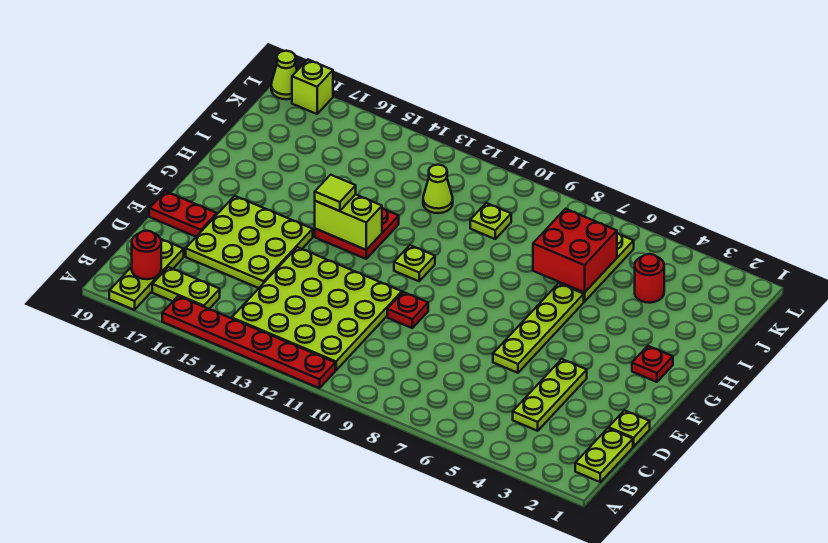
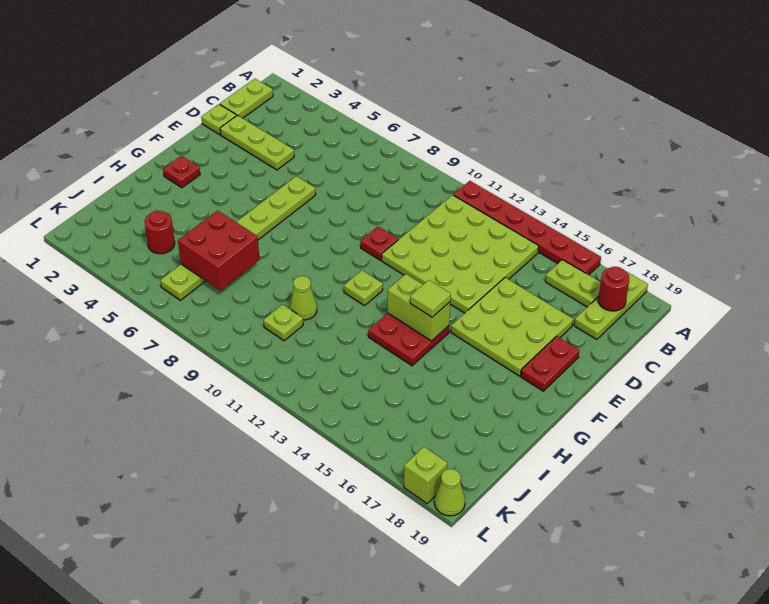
lime plate C4:E4 level 1 -> lime plate D2:D4 level 1
red plate E18:E19 level 1 -> red plate E18:F18 level 1
lime cone J12 level 1 -> lime cone I10 level 1

